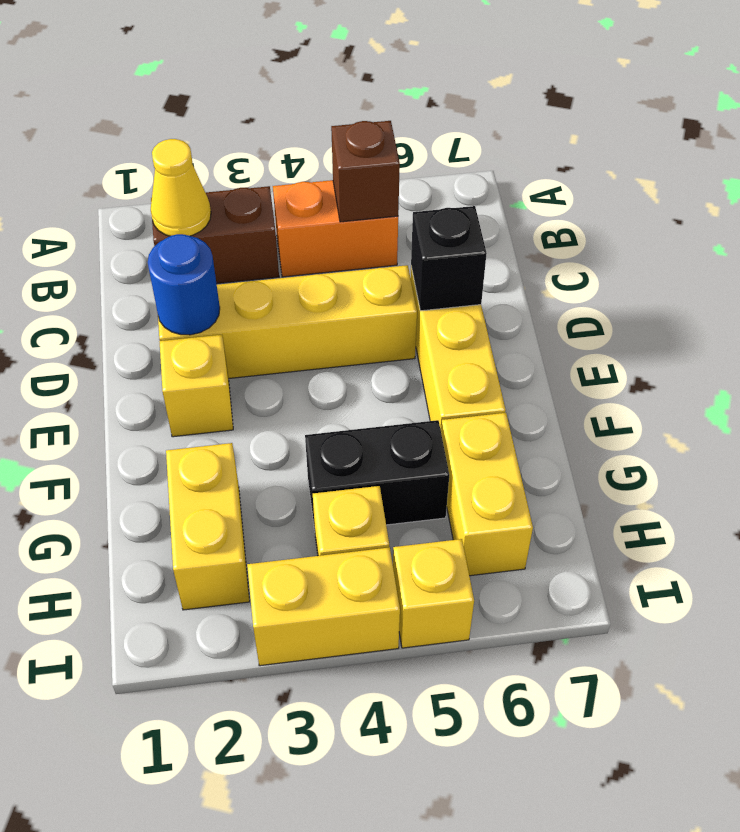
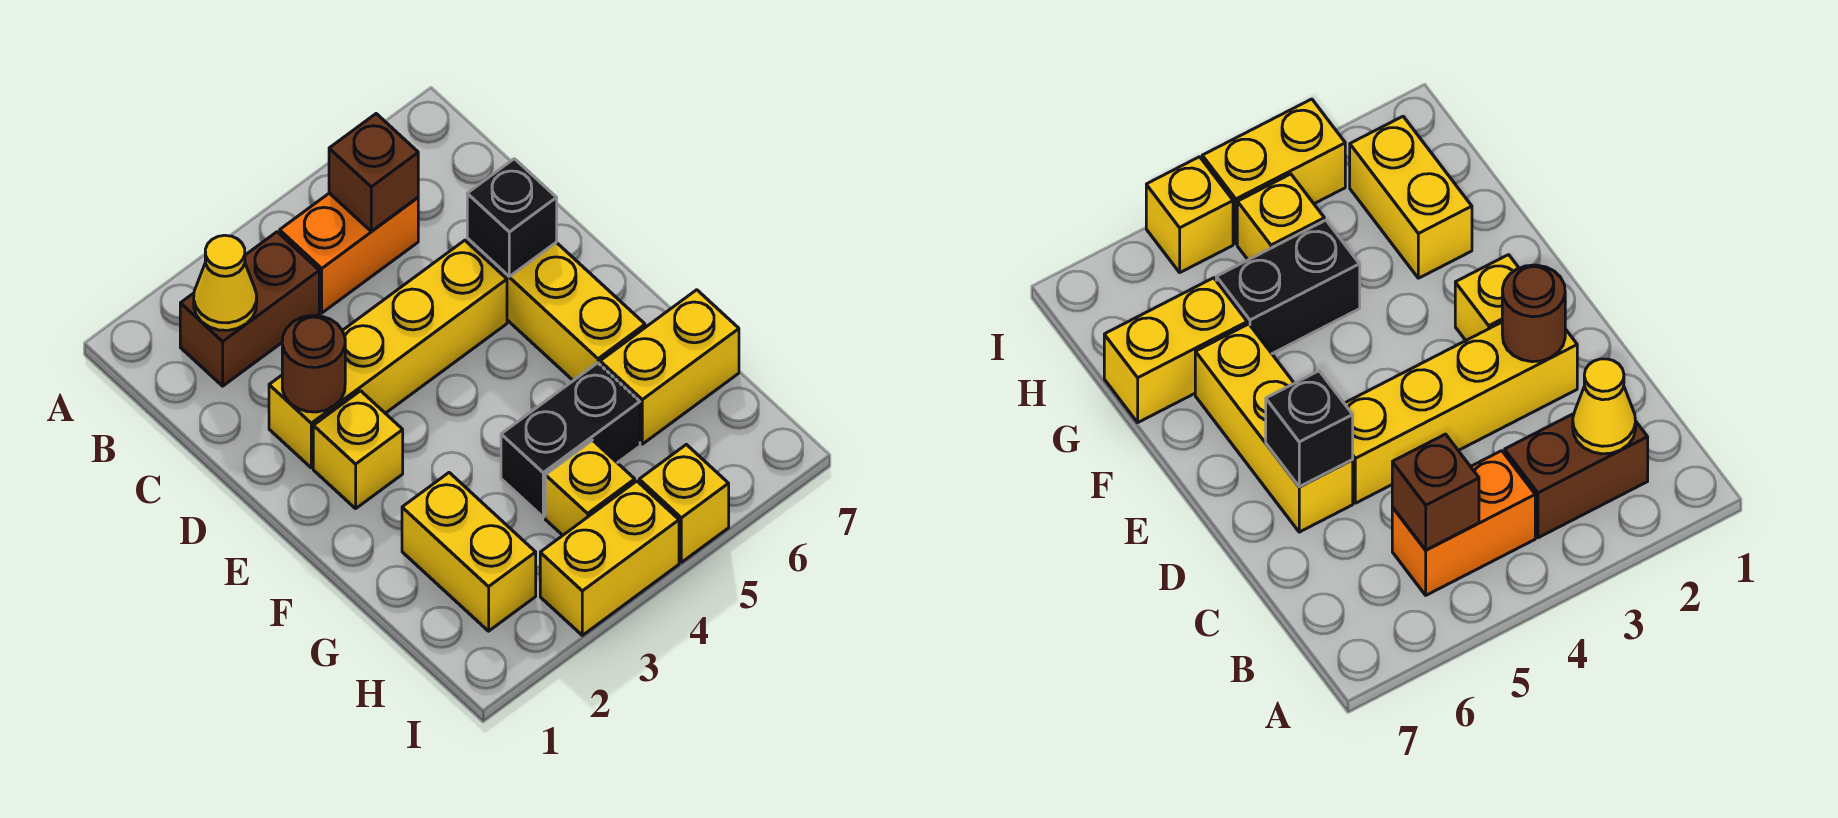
blue round brick D2 level 2 -> brown round brick D2 level 2
yellow brick G6:H6 level 1 -> yellow brick G6:G7 level 1

